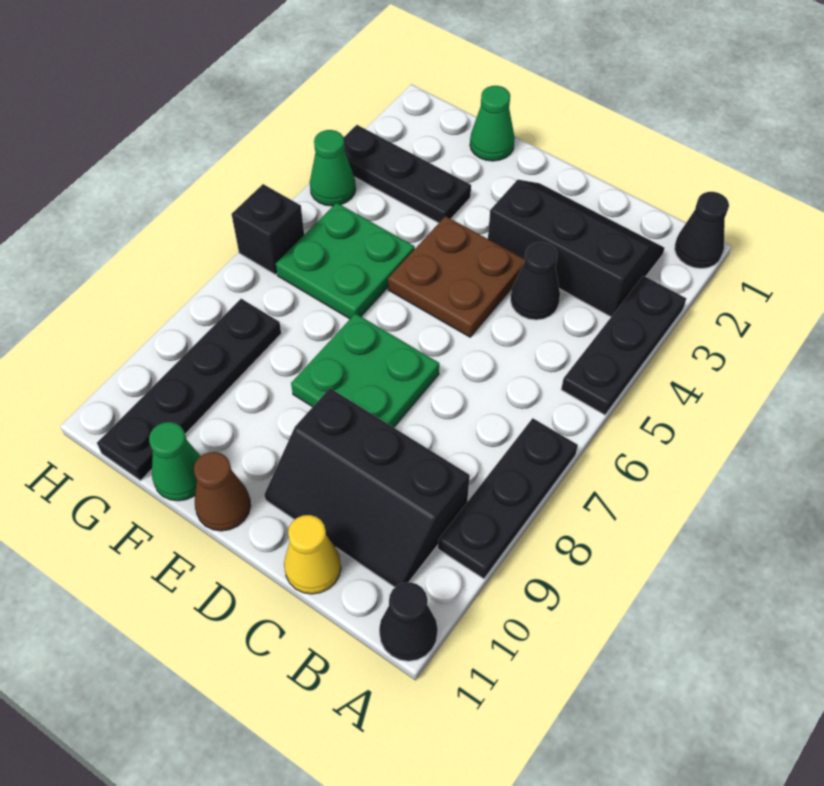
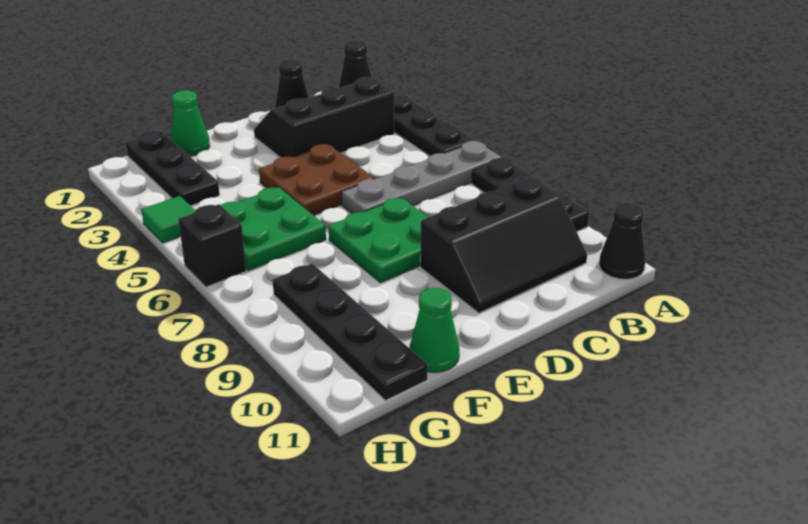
none -> grey plate A6:D6 level 1
black cone C4 level 1 -> black cone C1 level 1
yellow cone C11 level 1 -> none
brown cone E11 level 1 -> none
black plate F3:H3 level 1 -> black plate G1:G3 level 1
green cone H4 level 1 -> green tile H4 level 1

